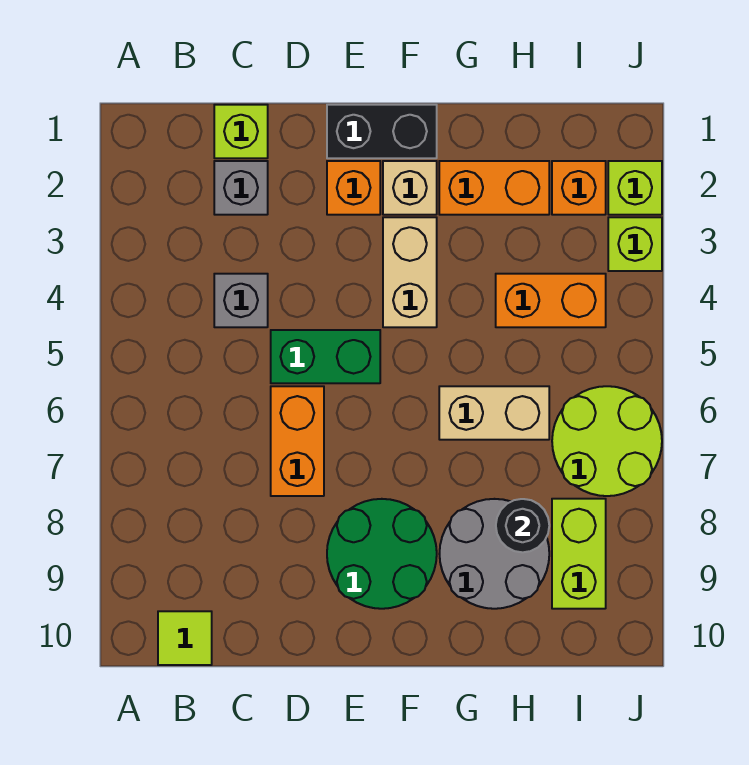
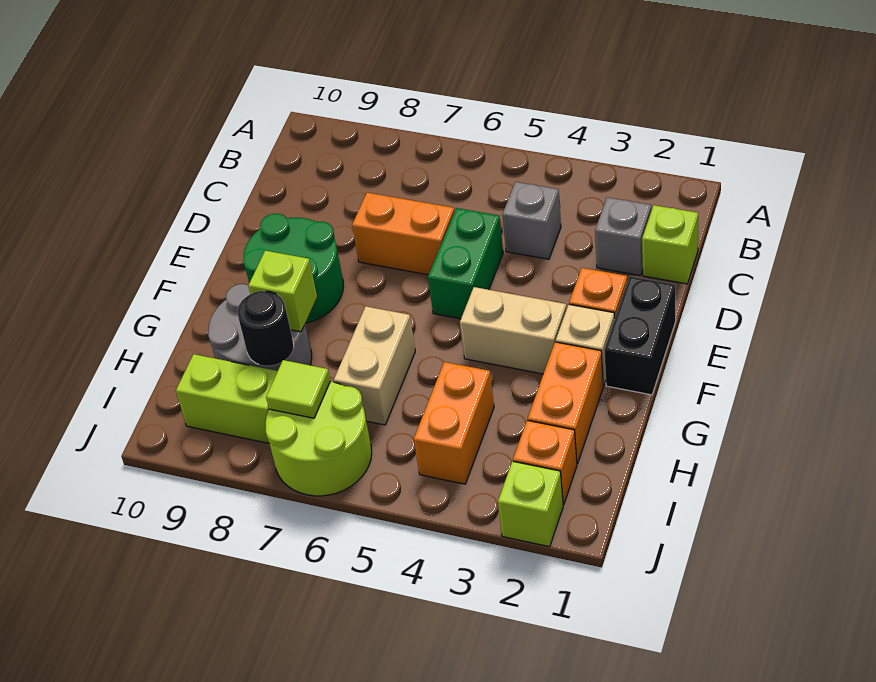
lime tile B10 level 1 -> lime tile I7 level 2
lime brick J3 level 1 -> lime brick G8 level 2

